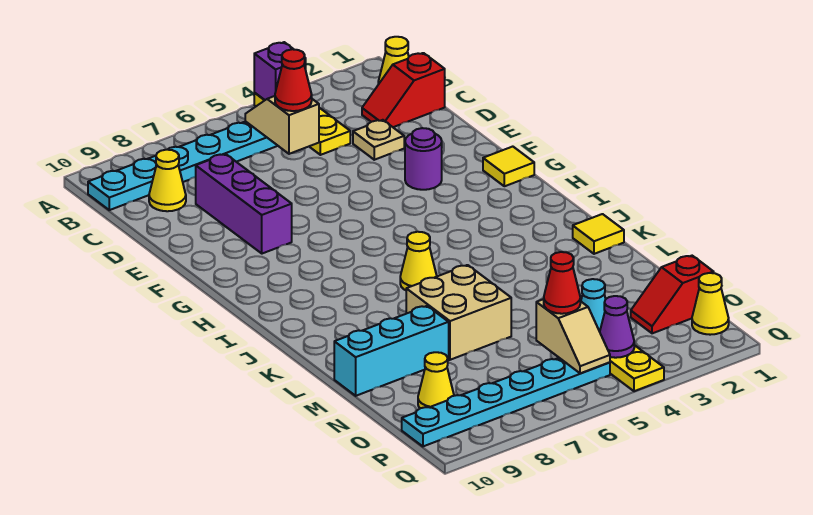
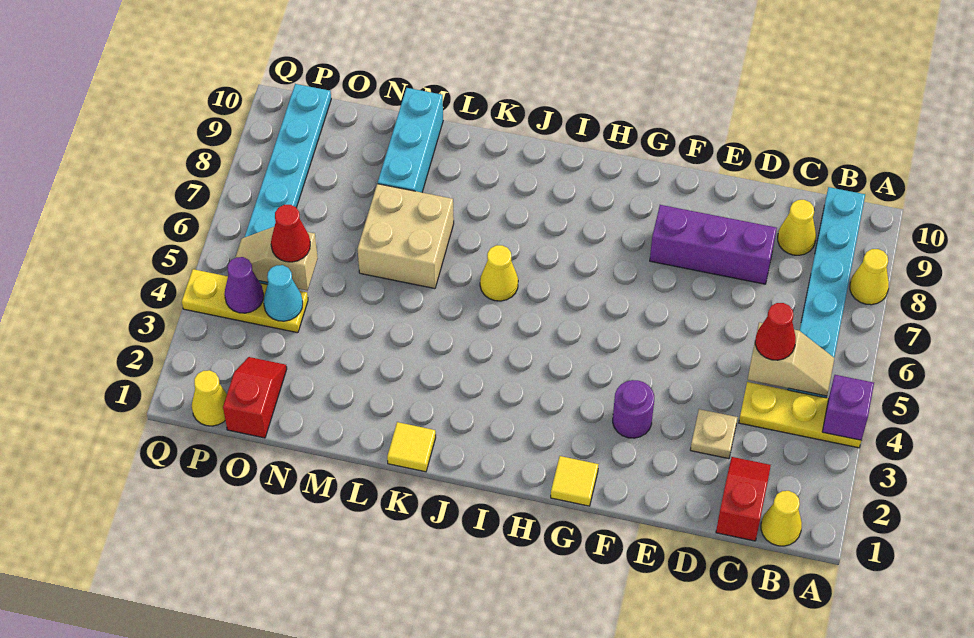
yellow cone O9 level 1 -> yellow cone A8 level 1

